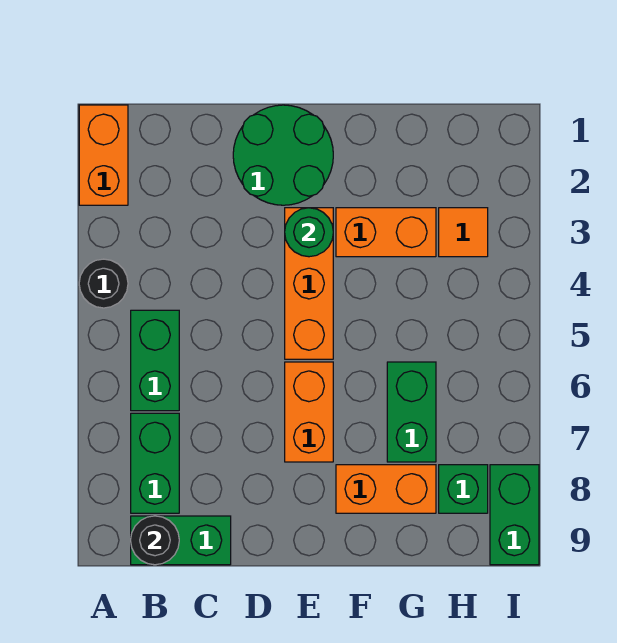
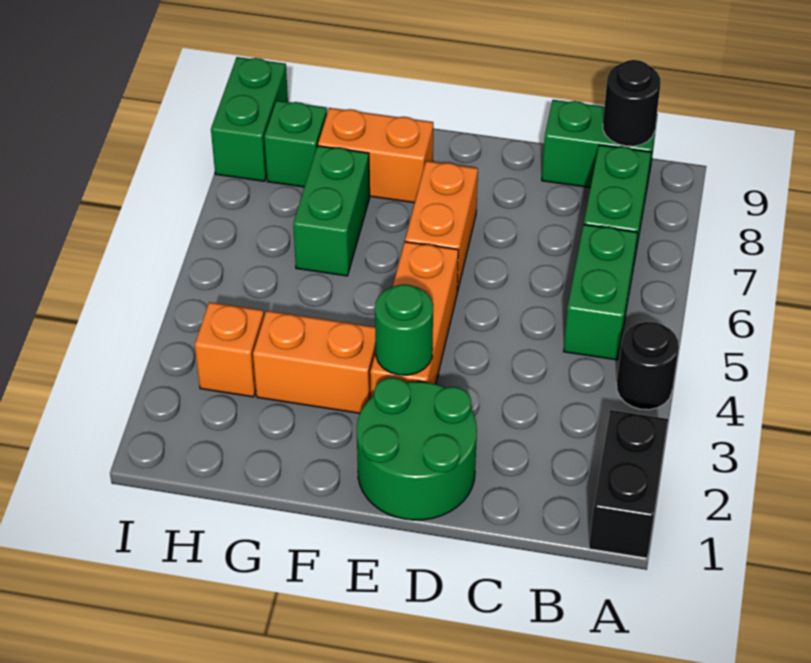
orange brick A1:A2 level 1 -> black brick A1:A2 level 1
orange tile H3 level 1 -> orange brick H3 level 1

